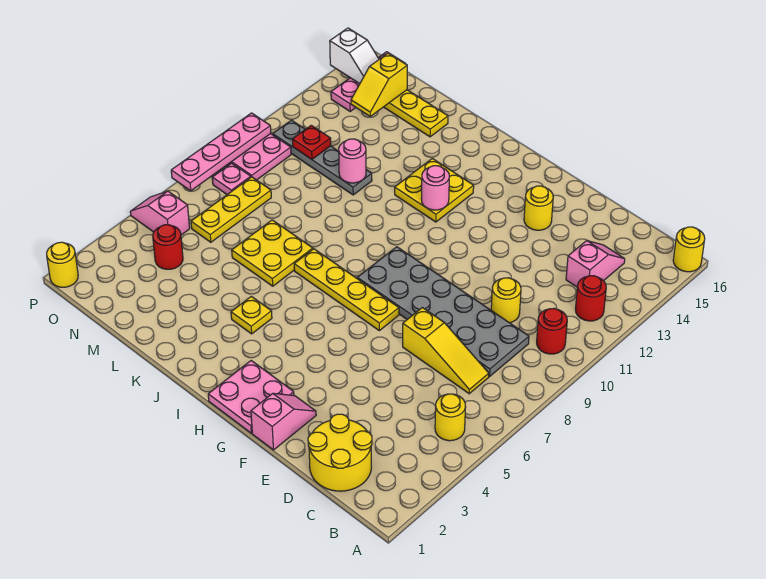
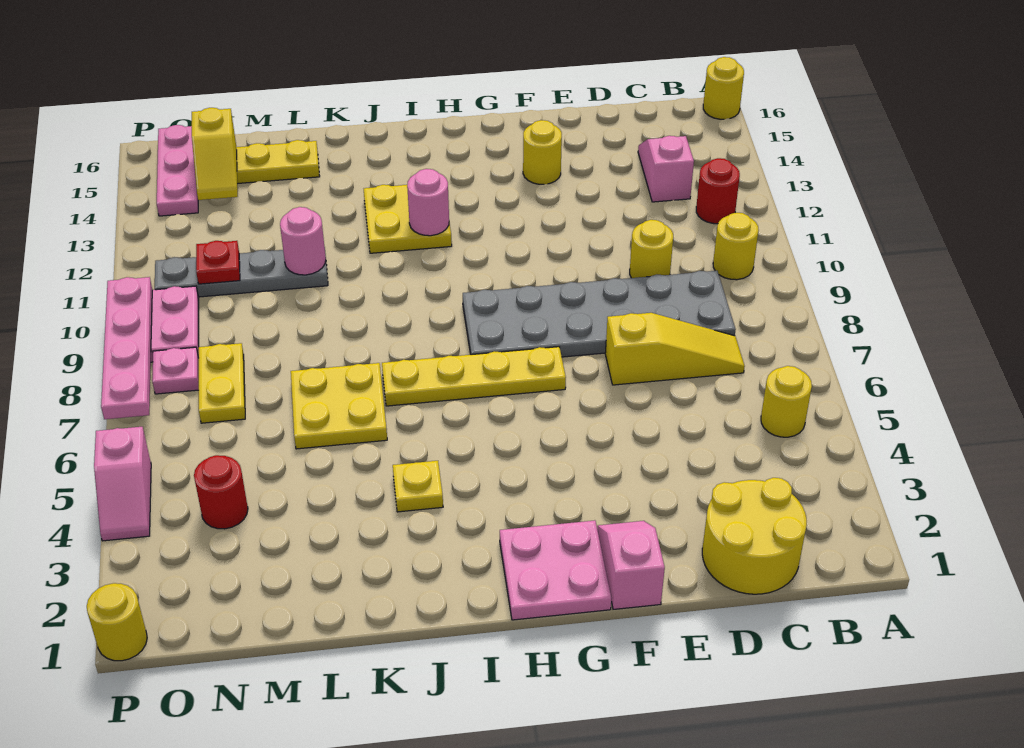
red round brick B10 level 1 -> yellow round brick B10 level 1
yellow plate N6:N8 level 1 -> yellow plate N7:N8 level 1
pink slope O5:P5 level 1 top O -> pink slope P4:P5 level 1 top 5
white slope O15:P15 level 2 top P -> none

